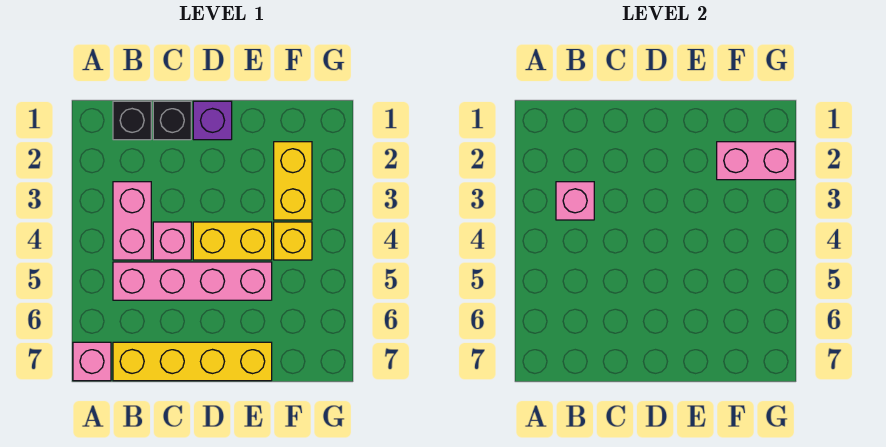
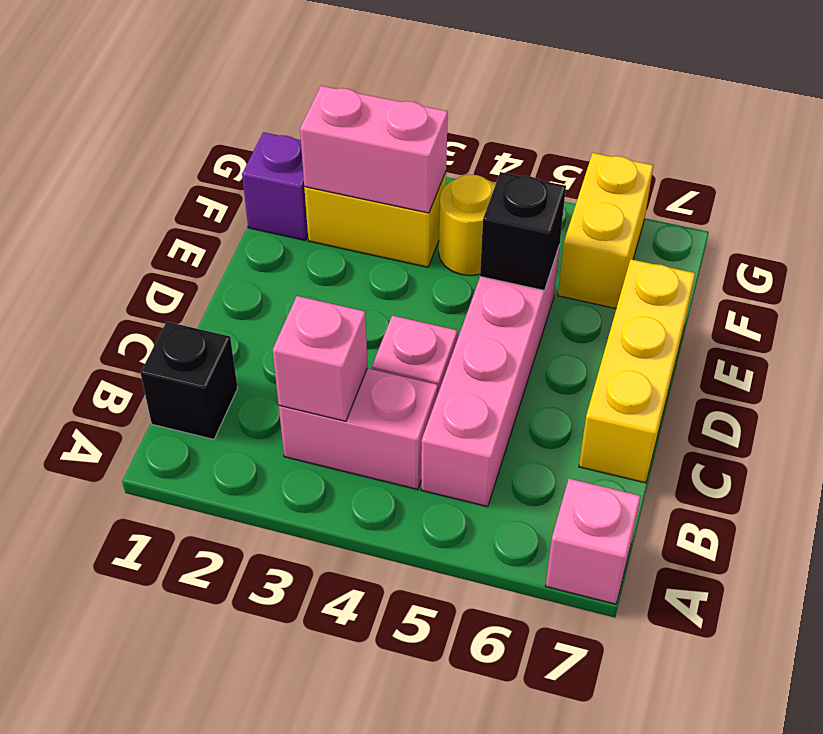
yellow brick B7:E7 level 1 -> yellow brick C7:E7 level 1
black brick C1 level 1 -> black brick E5 level 2
purple brick D1 level 1 -> purple brick F1 level 1
yellow brick D4:E4 level 1 -> yellow brick F6:G6 level 1
pink brick F2:G2 level 2 -> pink brick F2:F3 level 2
yellow brick F4 level 1 -> yellow round brick F4 level 1

